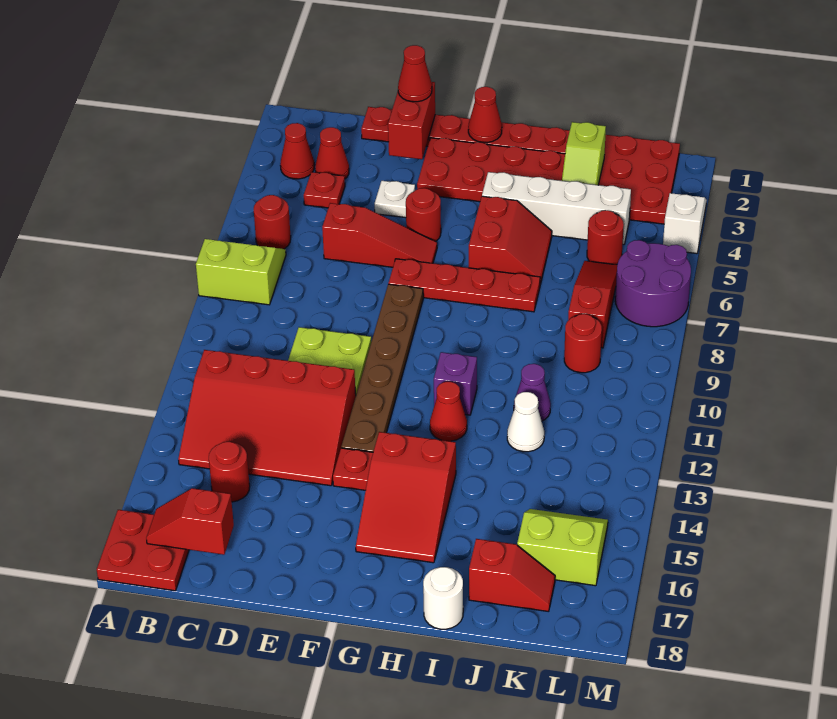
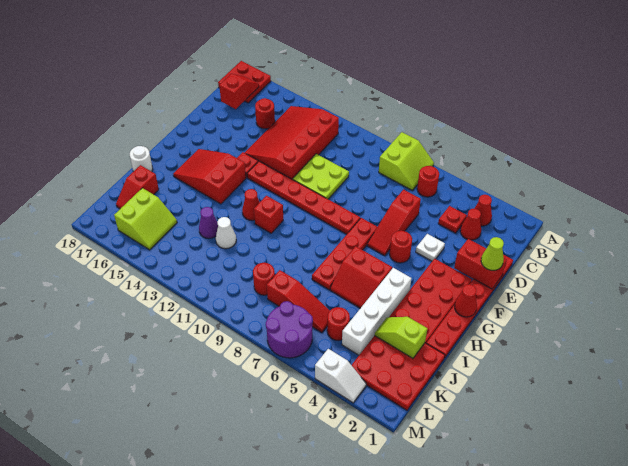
red cone E1 level 3 -> lime cone E1 level 3
brown plate F8:F13 level 1 -> red plate F8:F13 level 1
purple brick H11 level 1 -> red brick H11 level 1
purple cone J11 level 1 -> purple cone J13 level 1

